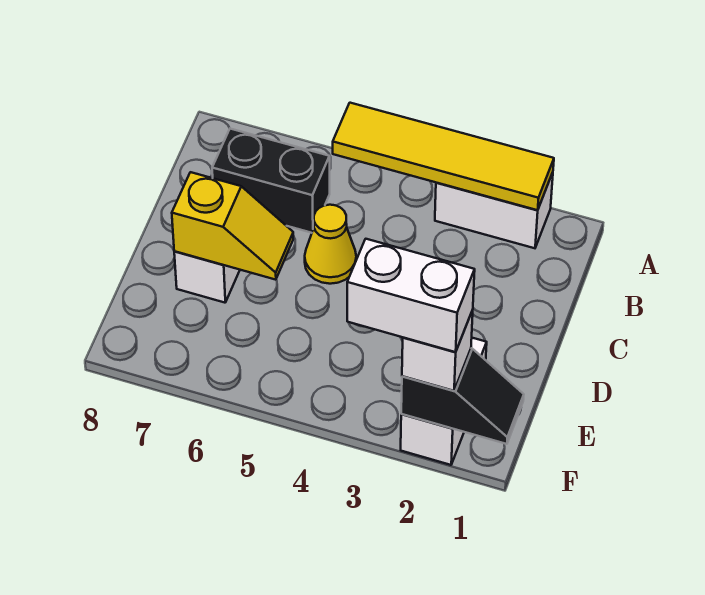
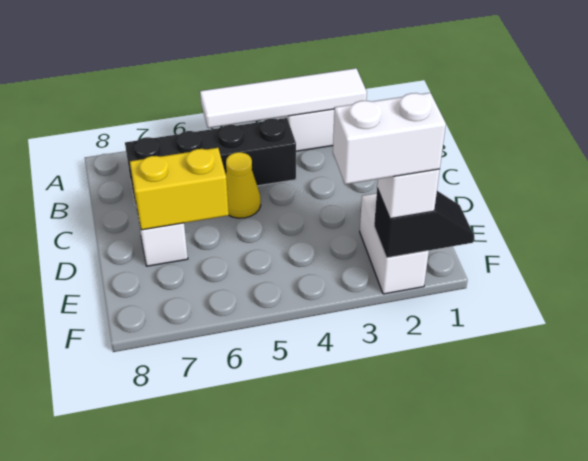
yellow tile A2:A5 level 2 -> white tile A2:A5 level 2
black brick B6:B7 level 1 -> black brick B4:B7 level 1
yellow slope D6:D7 level 2 top 7 -> yellow brick D6:D7 level 2

